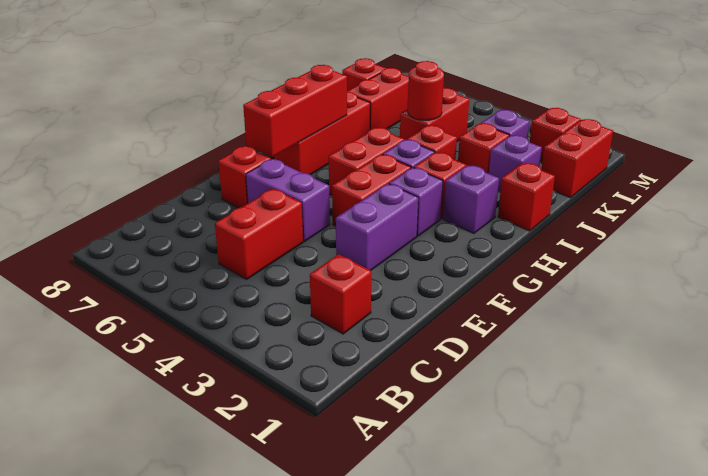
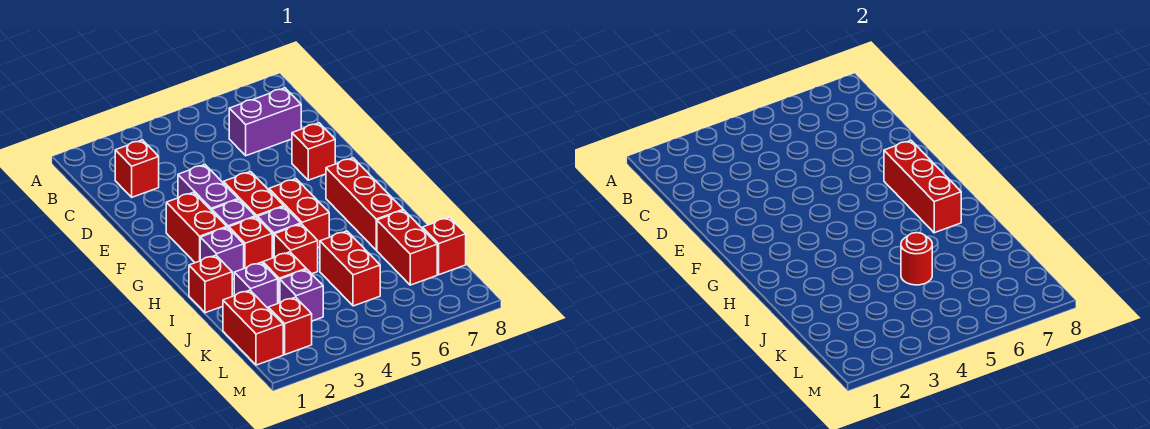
red brick C5:D5 level 1 -> red brick F2:G2 level 1
purple brick E5:E6 level 1 -> purple brick C6:C7 level 1

